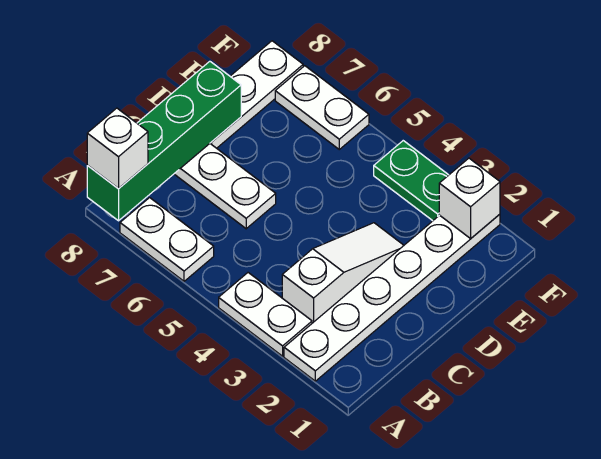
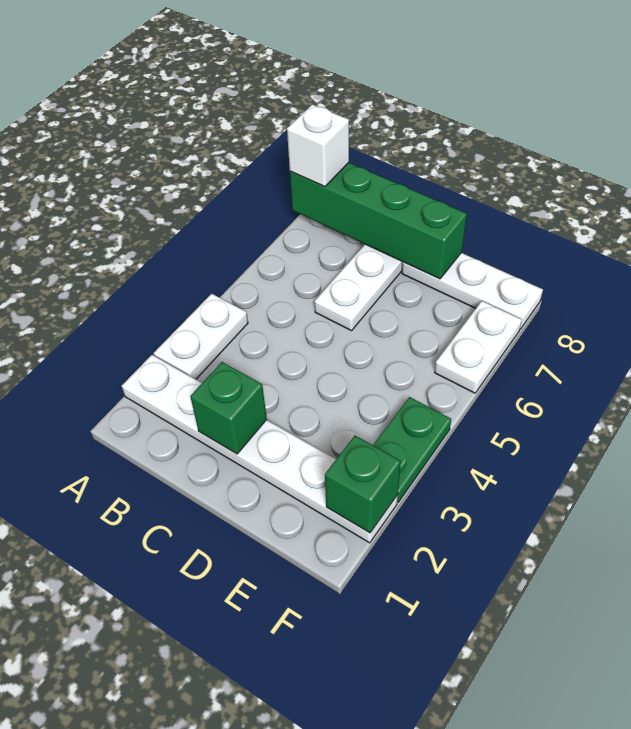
white plate A6:A7 level 1 -> none
white slope B3:D3 level 1 top B -> none
none -> green brick C2 level 2
white brick F2 level 2 -> green brick F2 level 2

